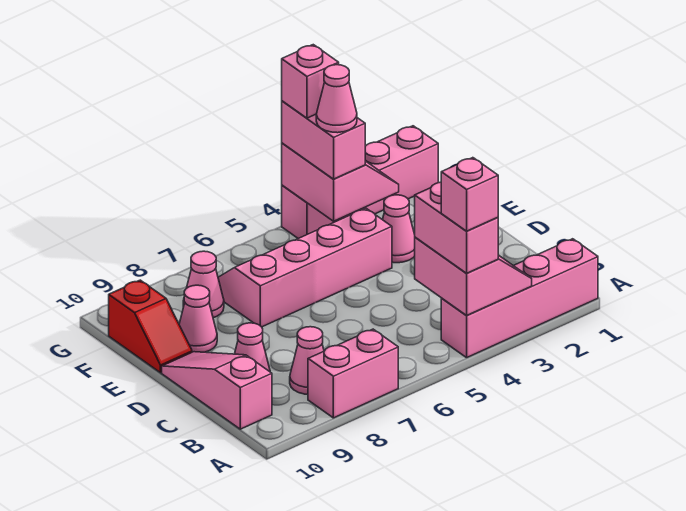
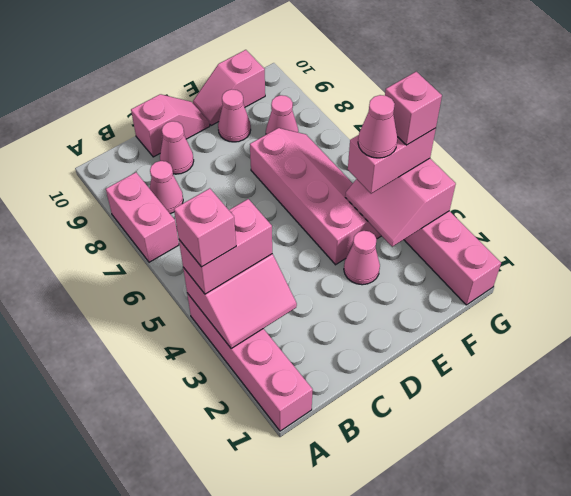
pink slope B10:D10 level 1 top B -> pink slope C10:D10 level 1 top C
red slope E10:F10 level 1 top F -> pink slope E10:F10 level 1 top F
pink slope F3:G4 level 2 top 4 -> pink slope F3:G4 level 2 top G

